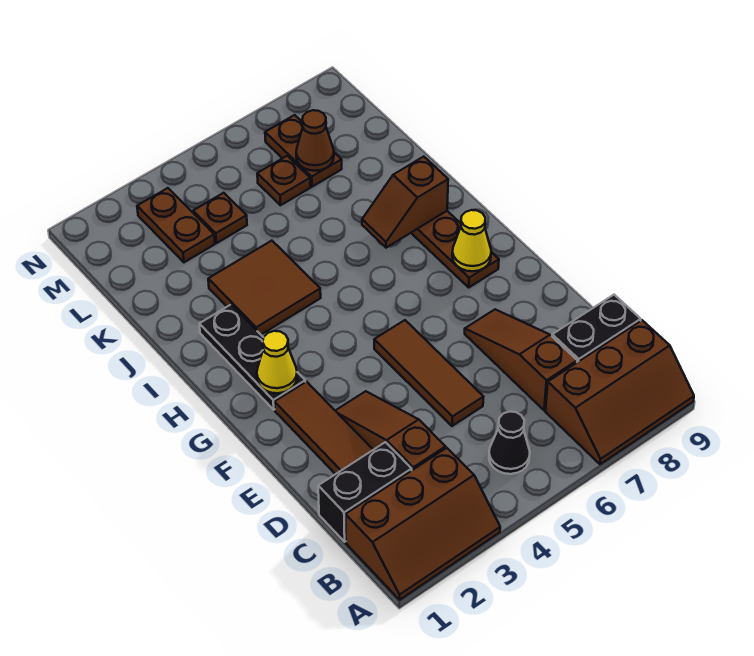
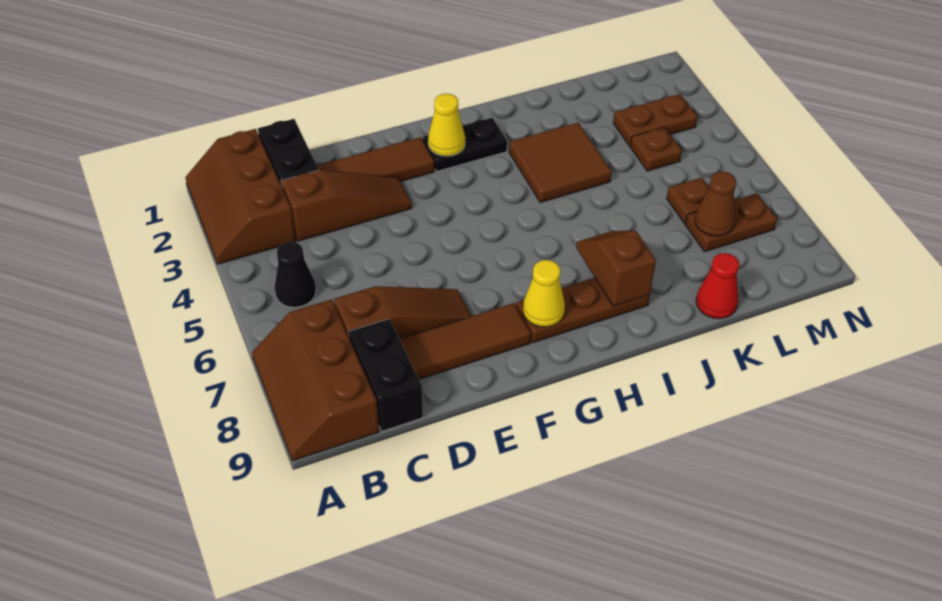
brown tile D5:F5 level 1 -> brown tile D8:F8 level 1
black plate G2:I2 level 1 -> black plate G2:H2 level 1
none -> red cone K9 level 1

